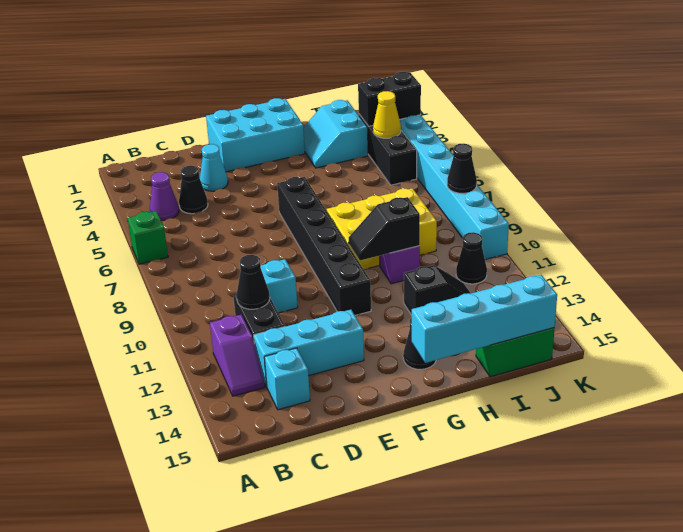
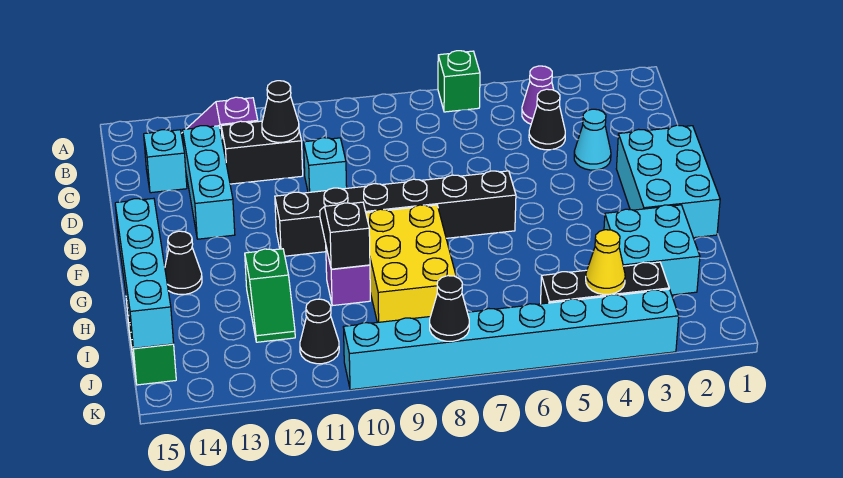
cyan slope H2:I3 level 1 top I -> cyan brick H2:I3 level 1
black slope H12:I12 level 1 top H -> green slope H12:I12 level 1 top H
black brick J3:K3 level 2 -> none

